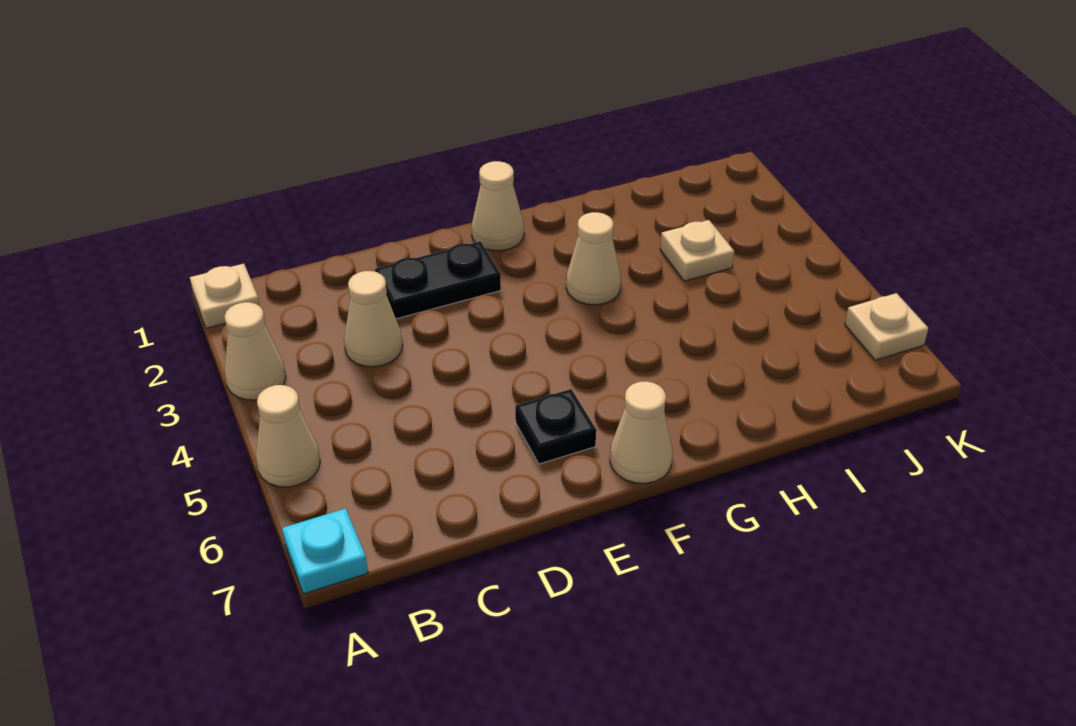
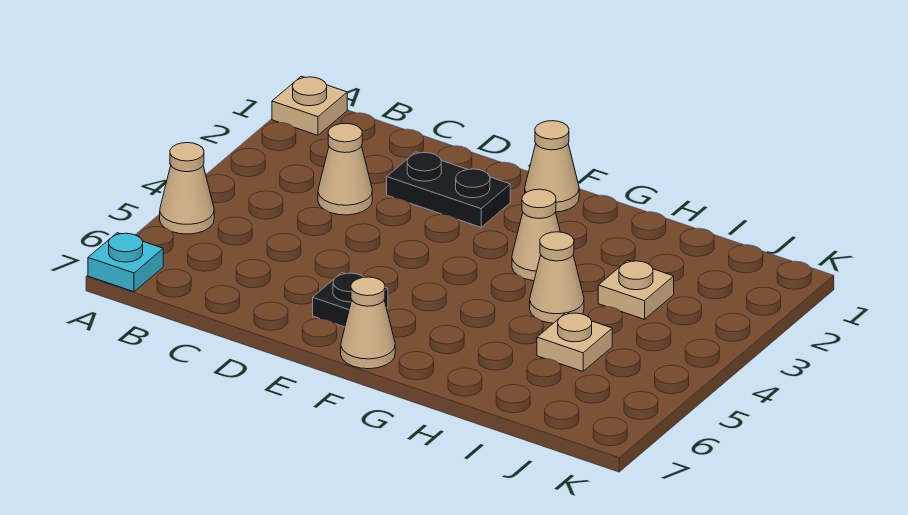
tan cone A3 level 1 -> tan cone H4 level 1
tan plate K6 level 1 -> tan plate I5 level 1

